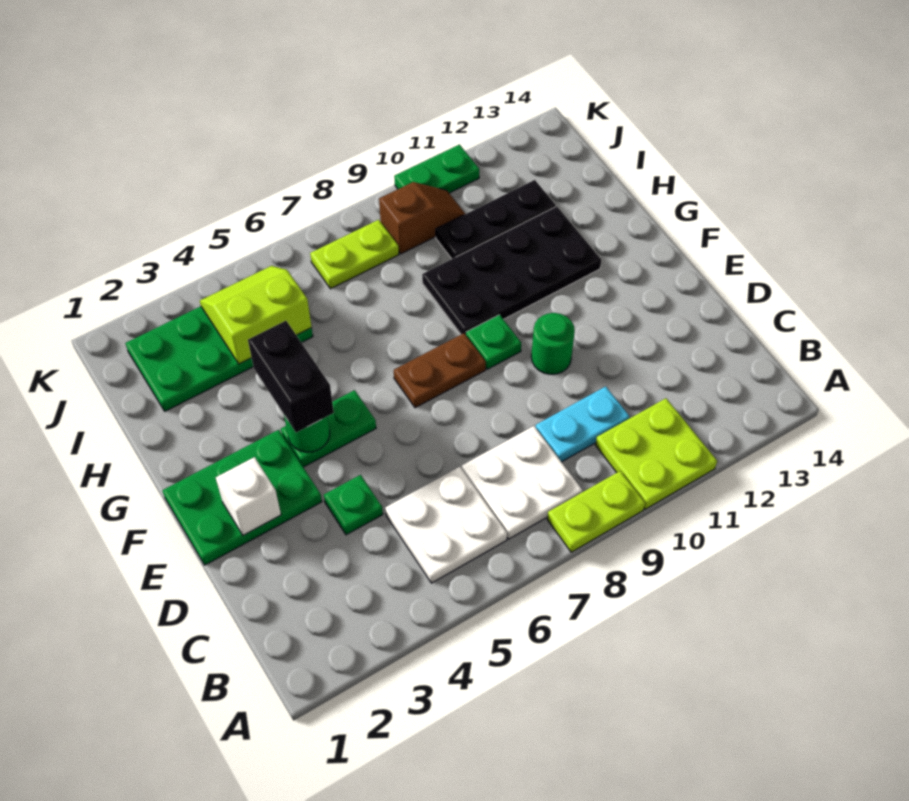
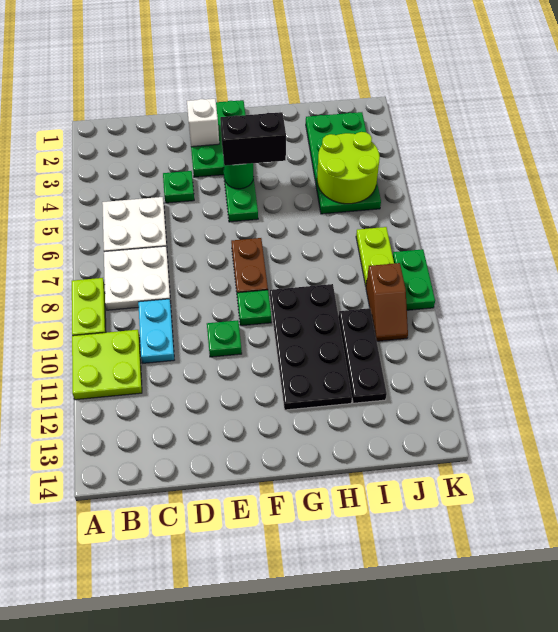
green round brick E10 level 1 -> green plate E10 level 1
lime slope I4:J5 level 2 top I -> lime round brick I4:J5 level 2
green plate K10:K11 level 1 -> green plate K8:K9 level 1

